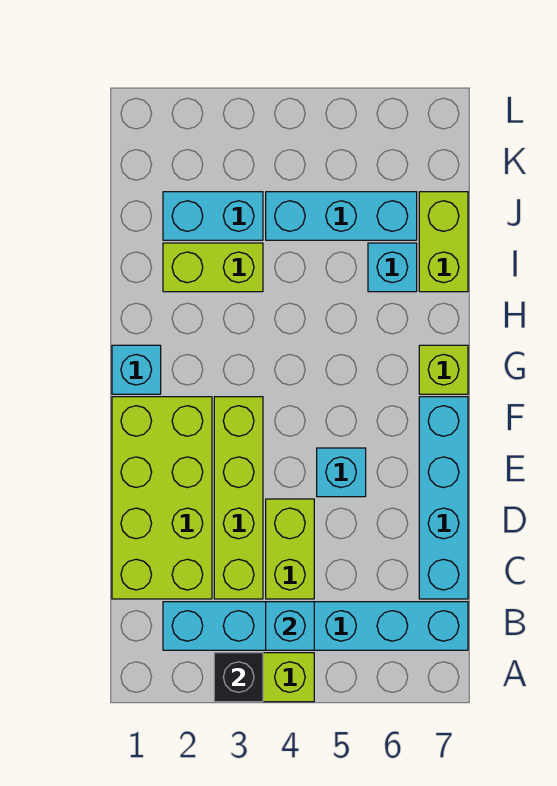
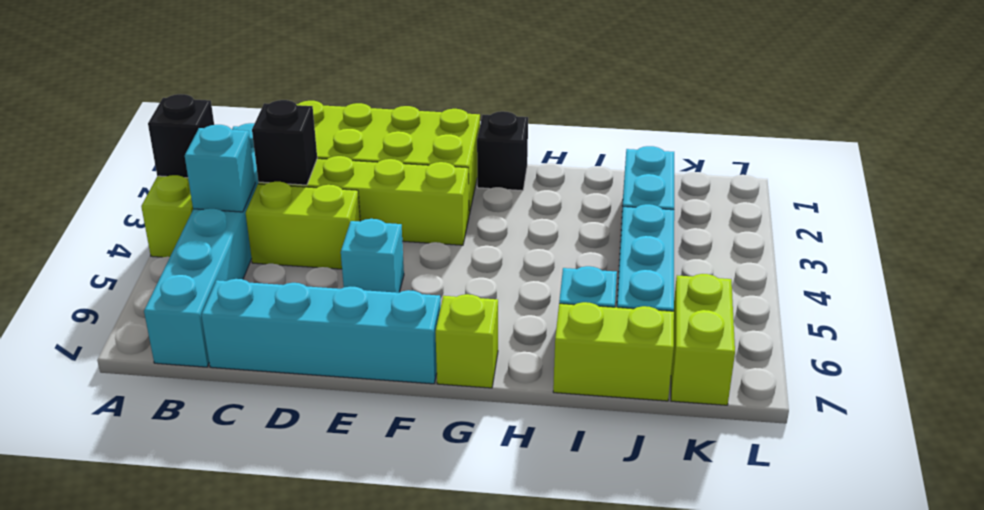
none -> black brick C3 level 2
cyan brick G1 level 1 -> black brick G1 level 1
lime brick I2:I3 level 1 -> lime brick K6:K7 level 1

